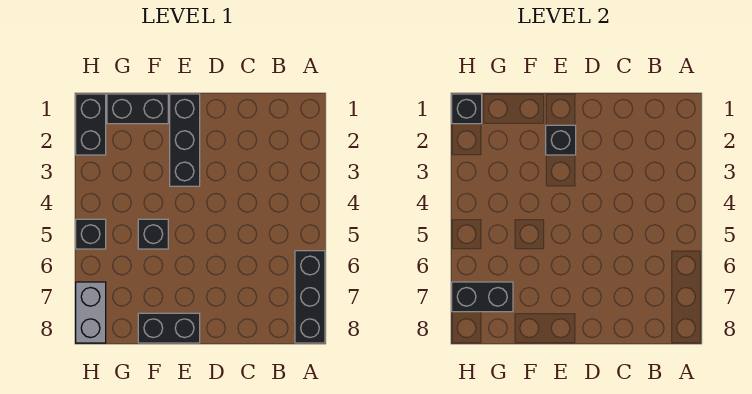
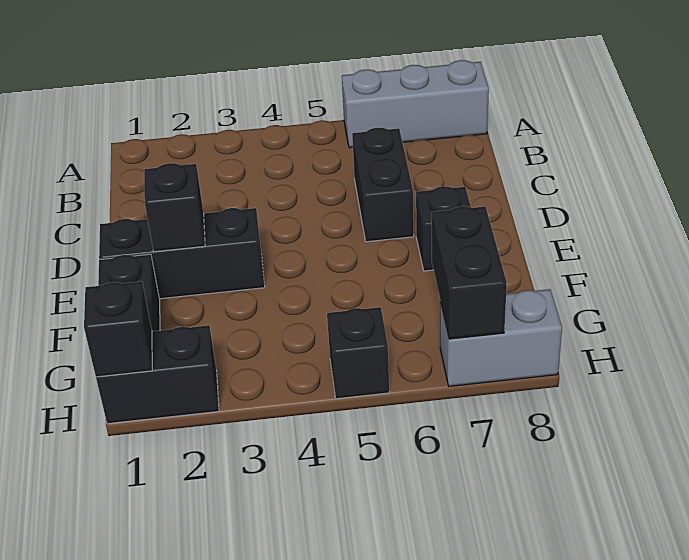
black brick A6:A8 level 1 -> grey brick A6:A8 level 1
black brick E8:F8 level 1 -> black brick C6:D6 level 1
black brick F5 level 1 -> black brick E7 level 1

